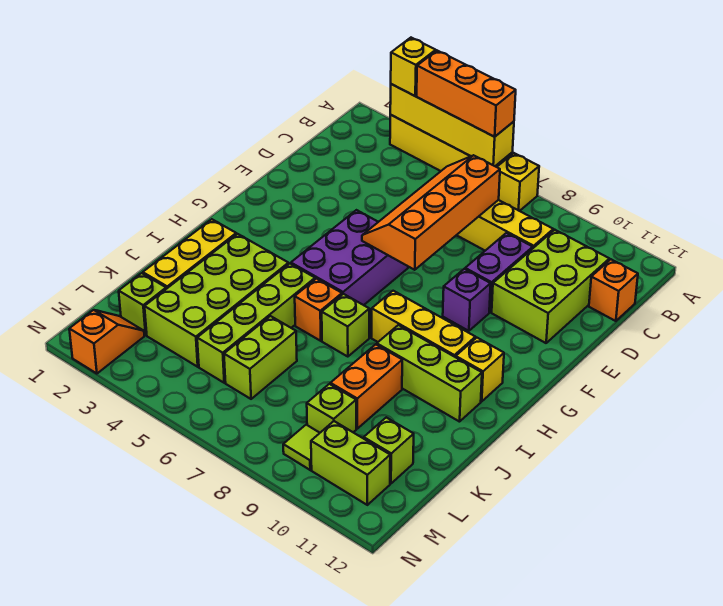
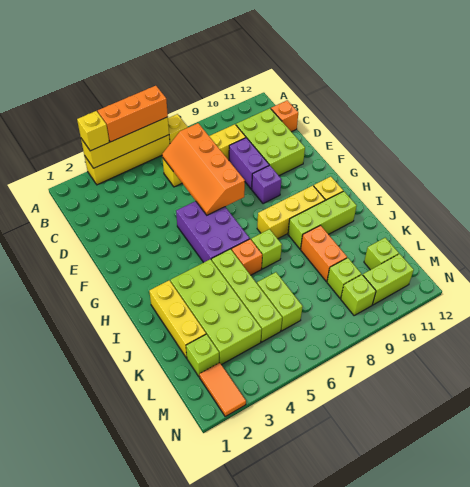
orange slope M2:N2 level 1 top N -> orange tile M2:N2 level 1
lime tile M9 level 1 -> lime brick M9 level 1

